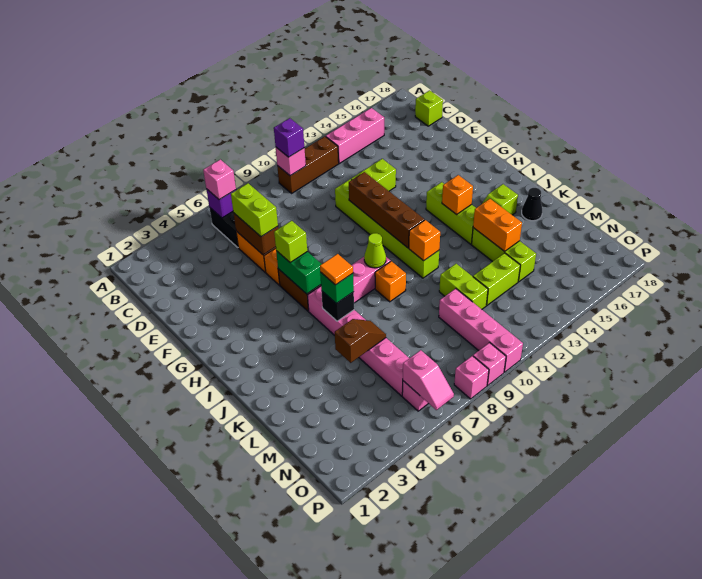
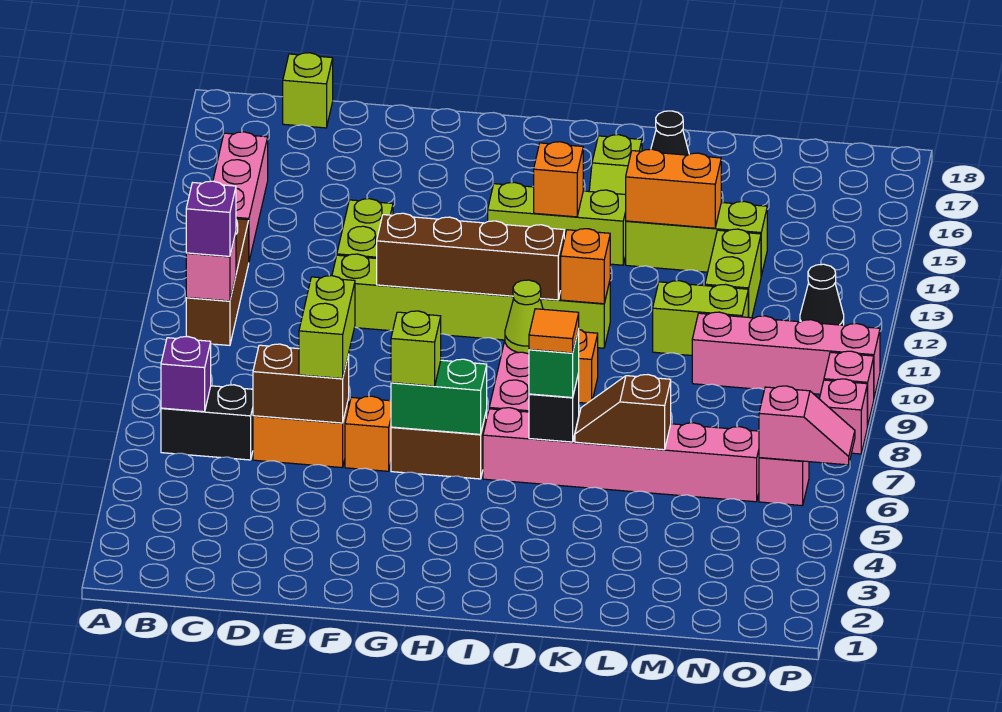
pink brick B6 level 3 -> none
lime brick D6:E6 level 3 -> lime brick E6:E7 level 3
brown slope L5:L6 level 2 top 5 -> brown slope K6:L6 level 2 top L
none -> black cone O12 level 1

